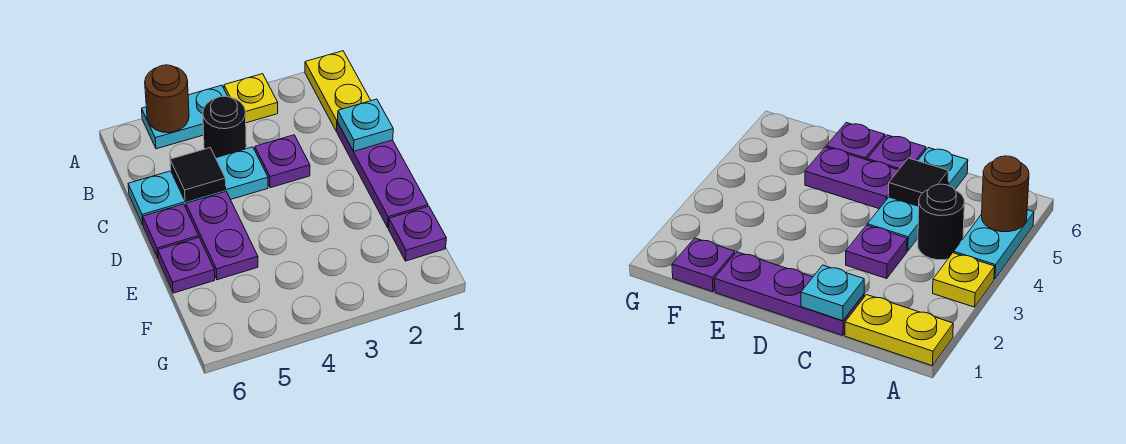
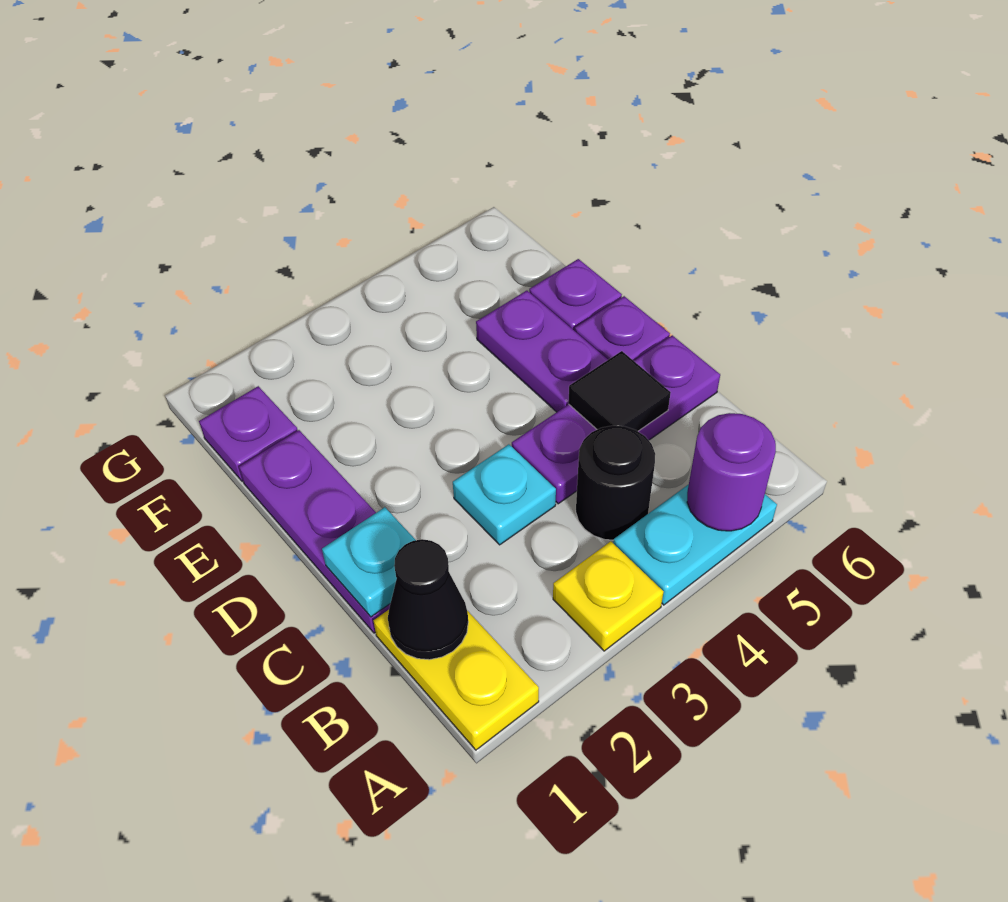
brown round brick A5 level 2 -> purple round brick A5 level 2
none -> black cone B1 level 2
purple plate C3 level 1 -> cyan plate C3 level 1
cyan plate C4:C6 level 1 -> purple plate C4:C6 level 1

